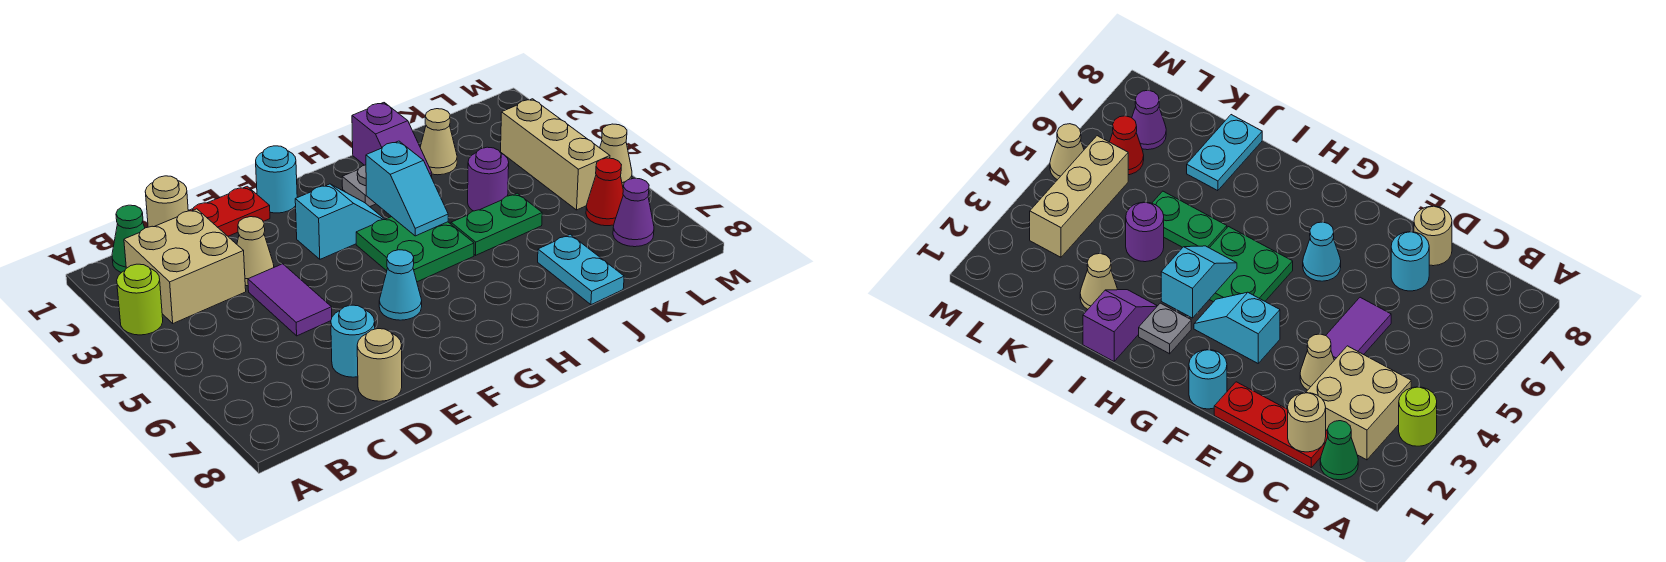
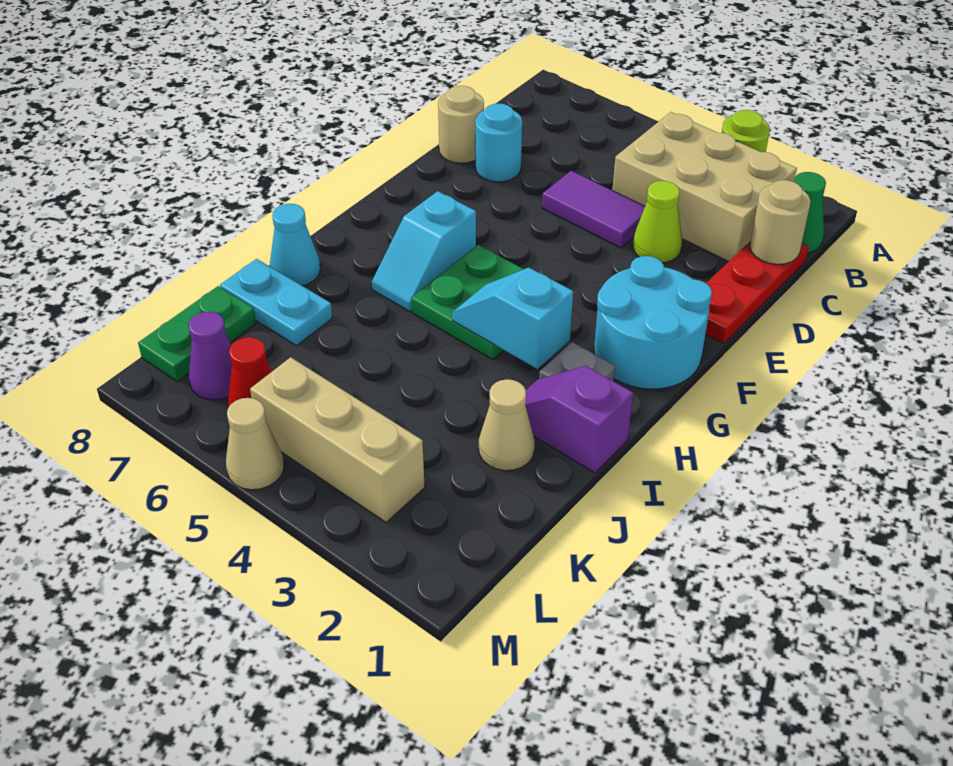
tan brick B2:C3 level 1 -> tan brick B2:C4 level 1
tan cone D3 level 1 -> lime cone D3 level 1
cyan round brick F1 level 1 -> cyan round brick F1:G2 level 1
cyan slope F3:G3 level 1 top F -> cyan slope G6:H6 level 1 top G
cyan cone F6 level 1 -> cyan cone I8 level 1
green plate I5:J5 level 1 -> green plate K8:L8 level 1
purple round brick J4 level 1 -> none

